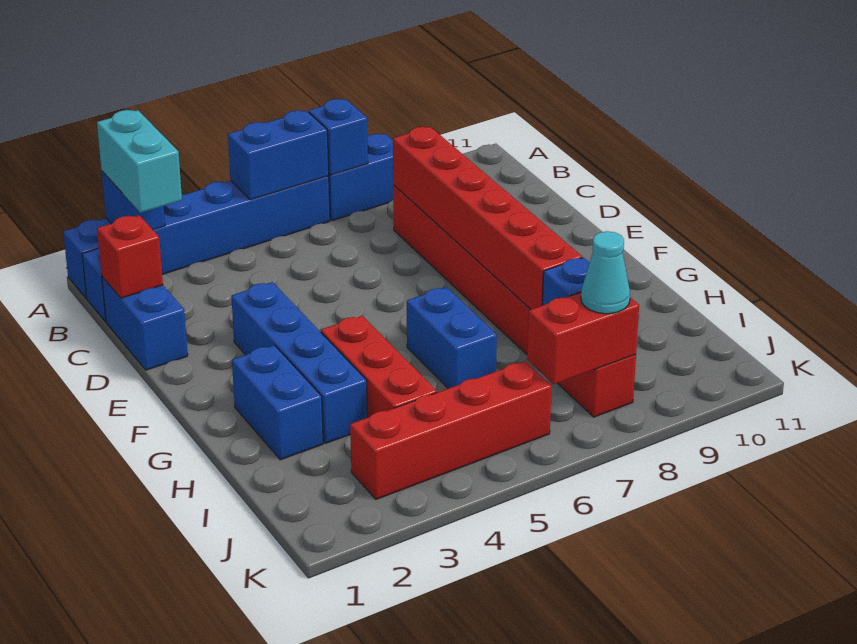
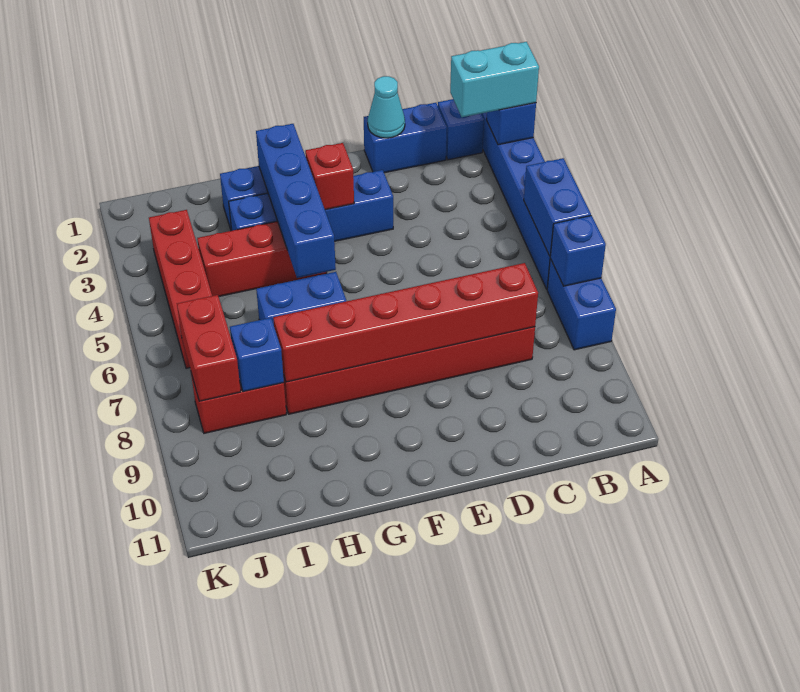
red brick C1 level 2 -> red brick F3 level 2
none -> blue brick G2:G5 level 2
cyan cone J8 level 3 -> cyan cone D1 level 2

